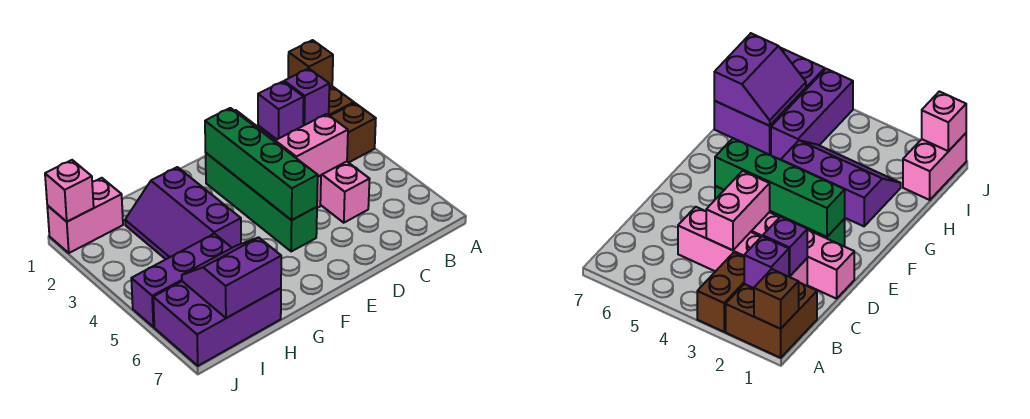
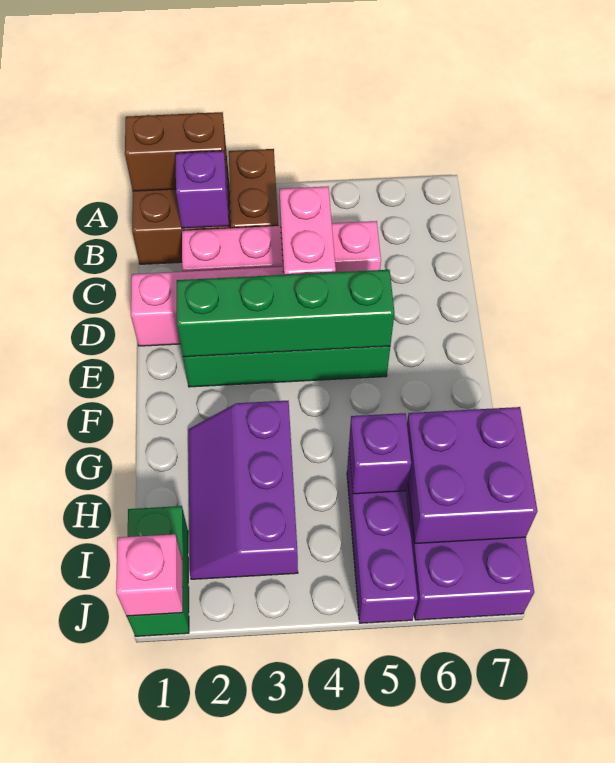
brown brick A1 level 2 -> brown brick A1:A2 level 2
purple brick C2 level 2 -> purple brick H5 level 2
purple slope G2:H4 level 1 top G -> purple slope G2:I3 level 1 top 3
purple slope H6:I7 level 2 top 7 -> purple brick H6:I7 level 2
pink brick I1:J1 level 1 -> green brick I1:J1 level 1

